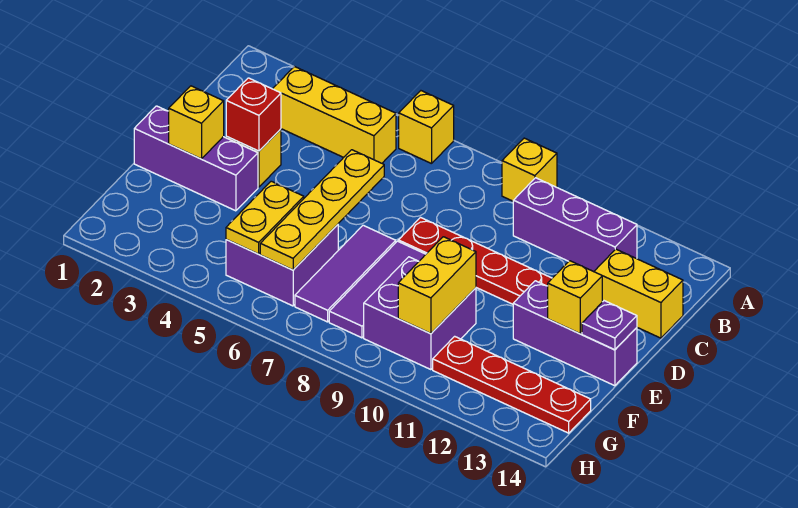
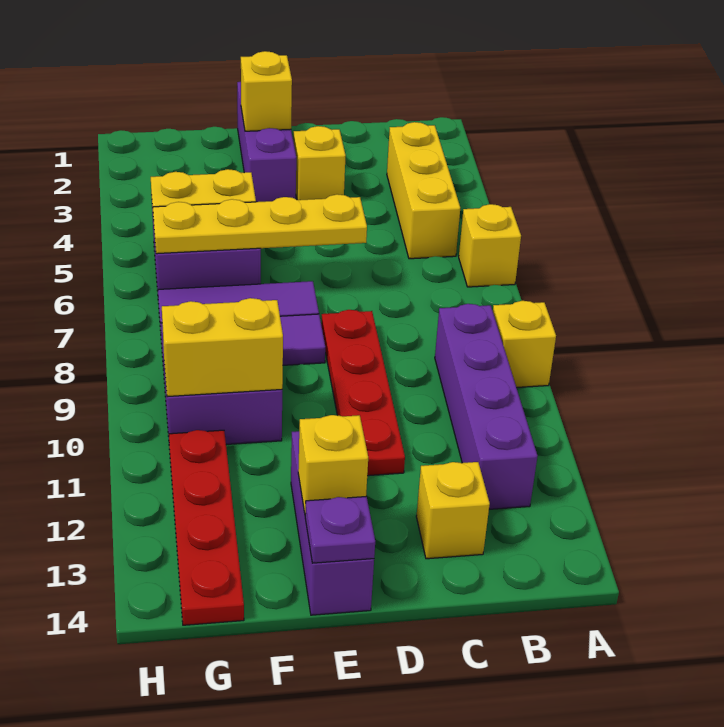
purple brick B10:B12 level 1 -> purple brick B9:B12 level 1
yellow brick C13:C14 level 1 -> yellow brick C13 level 1
red brick D3 level 2 -> none

